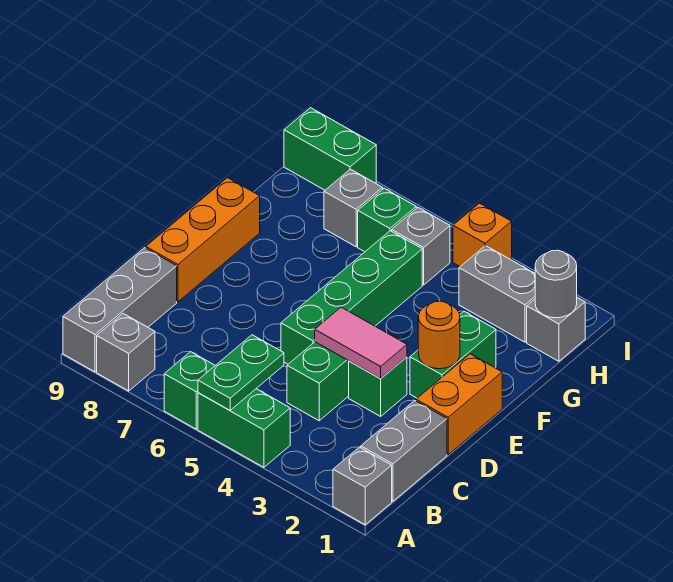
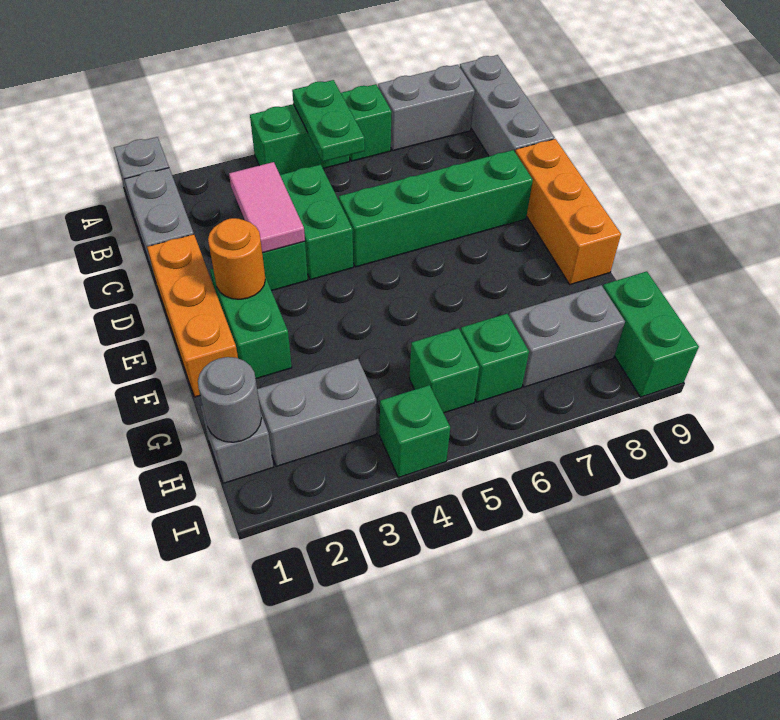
grey brick A8 level 1 -> grey brick A7:A8 level 1
orange brick D1:E1 level 1 -> orange brick D1:F1 level 1
pink tile D3:D4 level 2 -> pink tile C3:D3 level 2
green brick D5:G5 level 1 -> green brick D5:D8 level 1
grey brick H5 level 1 -> green brick H5 level 1
grey brick H7 level 1 -> grey brick H7:H8 level 1
orange brick I4 level 1 -> green brick I4 level 1
green brick I8:I9 level 1 -> green brick H9:I9 level 1

